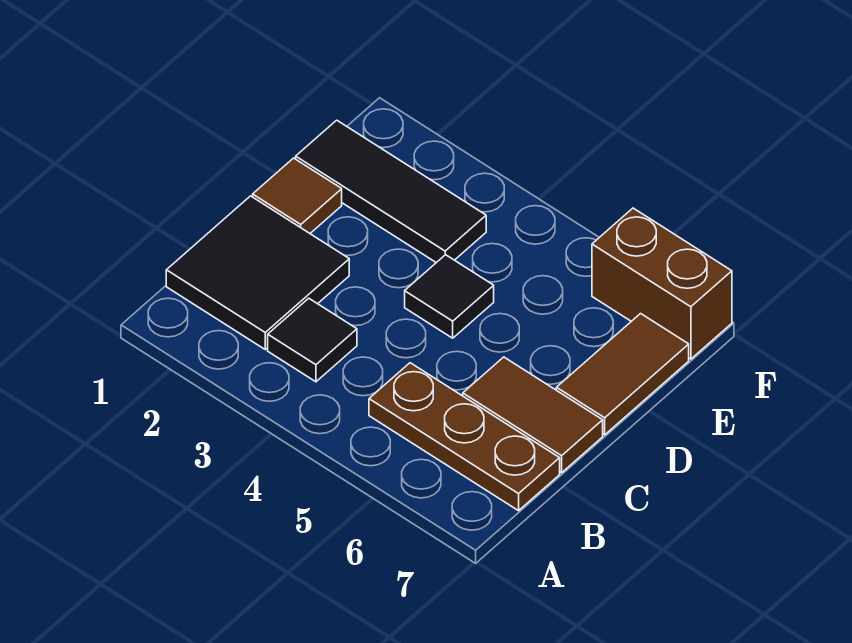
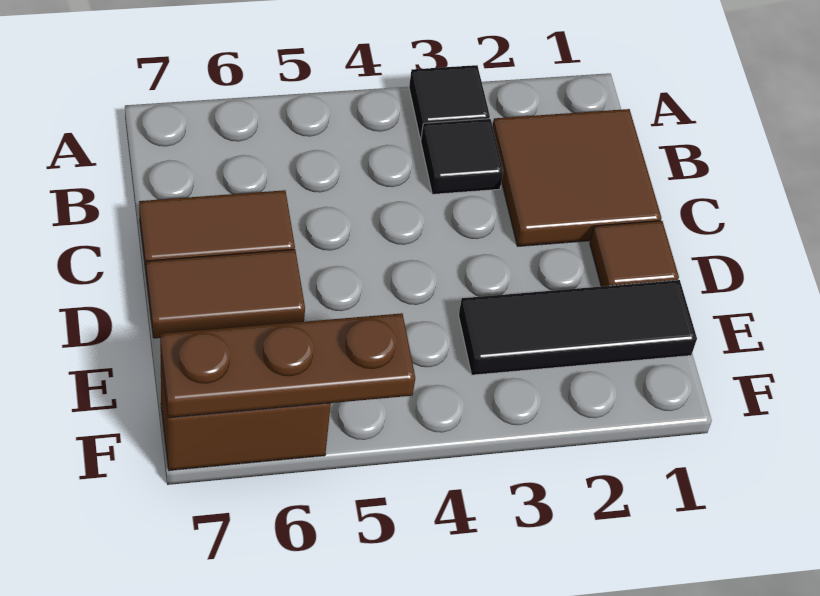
black tile B1:C2 level 1 -> brown tile B1:C2 level 1
brown plate B5:B7 level 1 -> brown plate F5:F7 level 2
black tile D4 level 1 -> black tile A3 level 1
brown tile D7:E7 level 1 -> brown tile D6:D7 level 1

